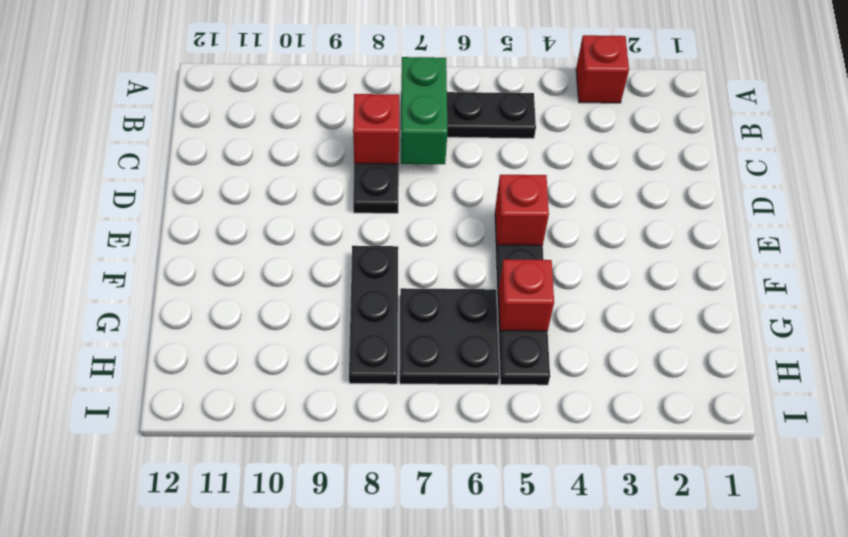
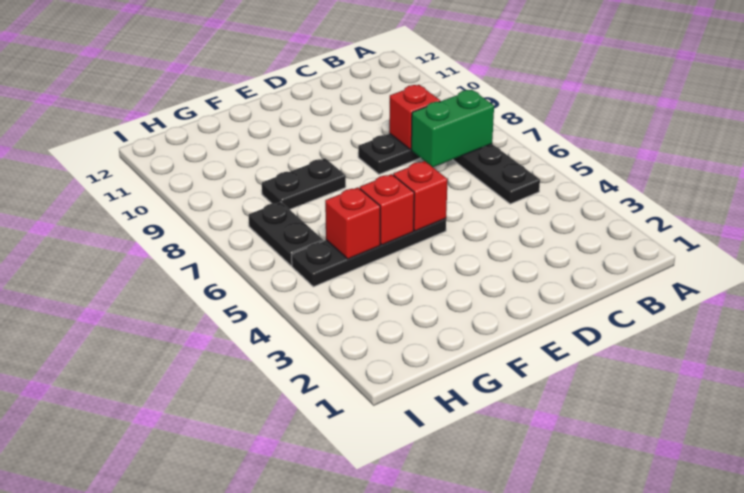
red brick A3 level 1 -> red brick F5 level 2
black plate F8:H8 level 1 -> black plate F8:G8 level 1
black plate G6:H7 level 1 -> black plate H6:H7 level 1

